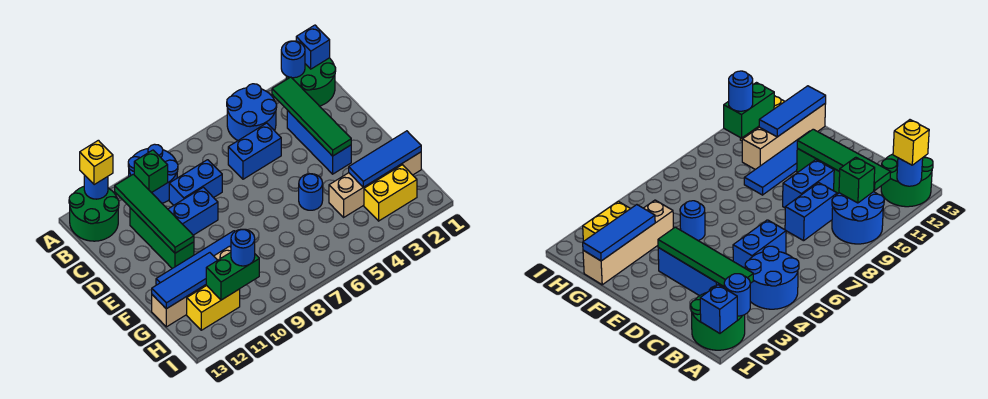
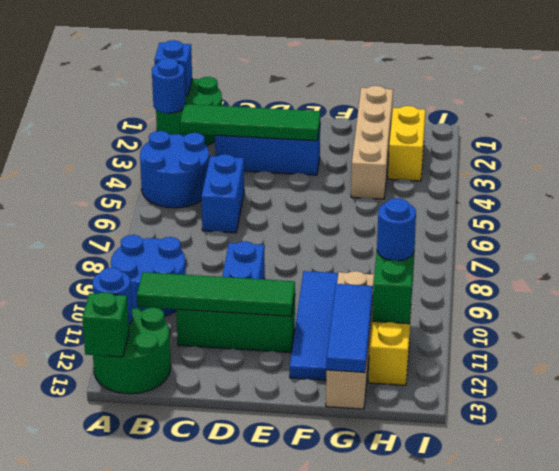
yellow brick A12 level 3 -> none
green brick B10 level 2 -> green brick A13 level 2
blue brick C8:C9 level 1 -> none
blue round brick F5 level 1 -> none
blue tile G1:G3 level 2 -> none

